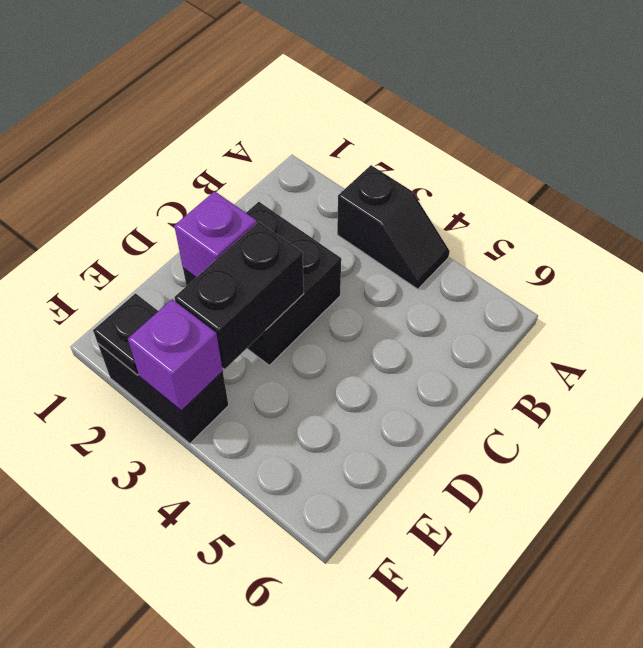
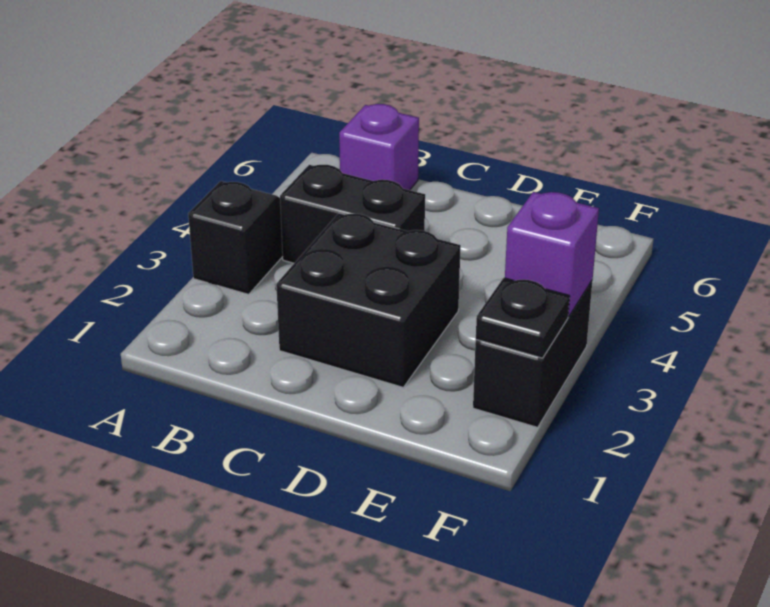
purple brick D2 level 2 -> purple brick B6 level 1
black brick D3:E3 level 2 -> black brick B4:C4 level 1

